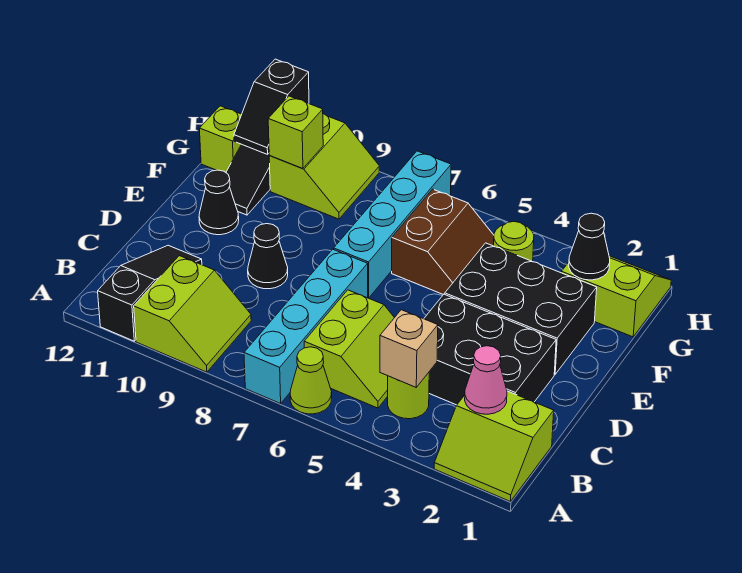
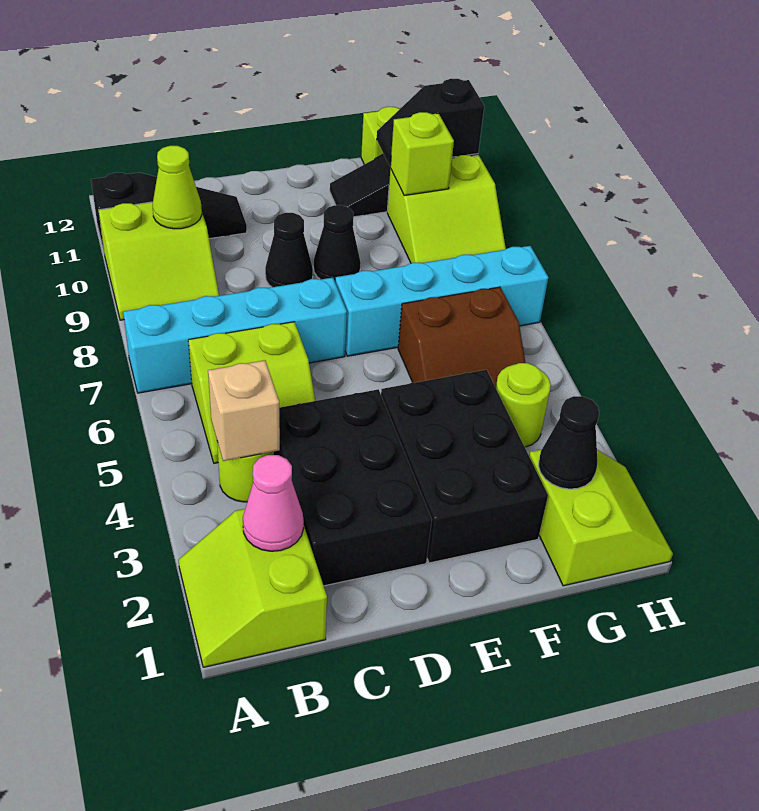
lime cone A6 level 1 -> lime cone B10 level 2
black cone E11 level 1 -> black cone E9 level 1

